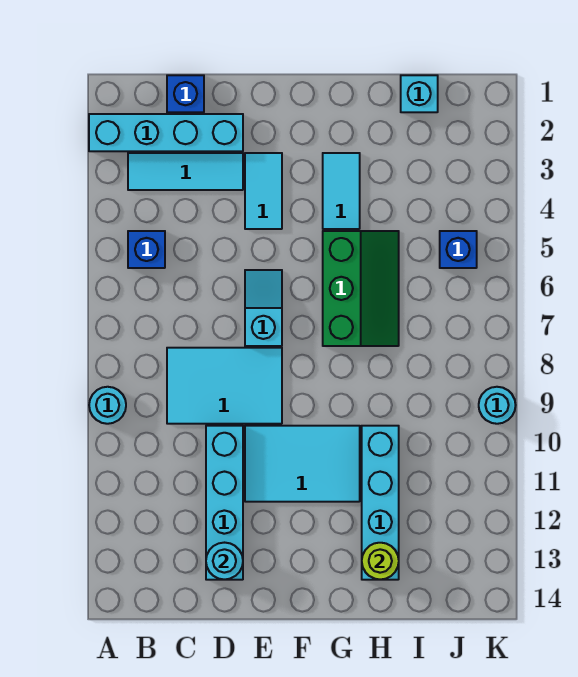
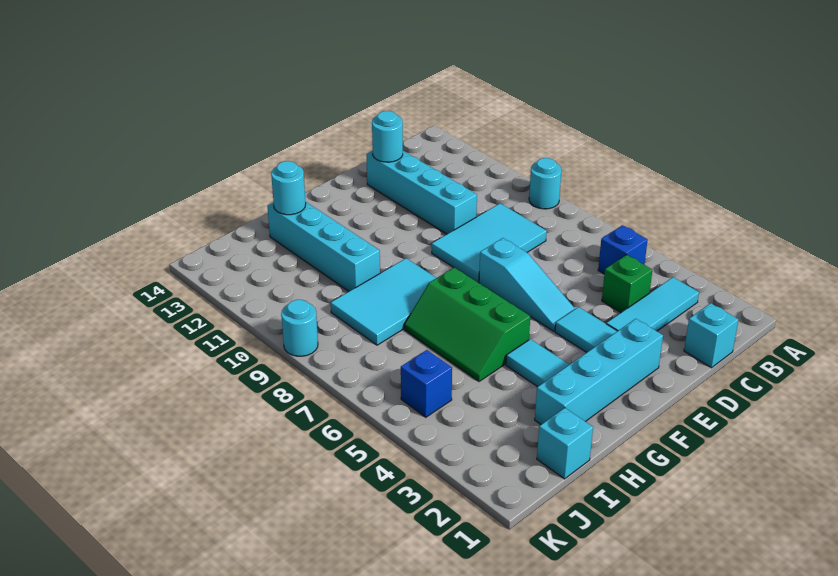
cyan brick A2:D2 level 1 -> cyan brick E2:H2 level 1
blue brick C1 level 1 -> cyan brick C1 level 1
none -> green brick C4 level 1
cyan slope E6:E7 level 1 top 7 -> cyan slope E5:E7 level 1 top 7
cyan tile E10:G11 level 1 -> cyan tile G8:I9 level 1
lime round brick H13 level 2 -> cyan round brick H13 level 2

